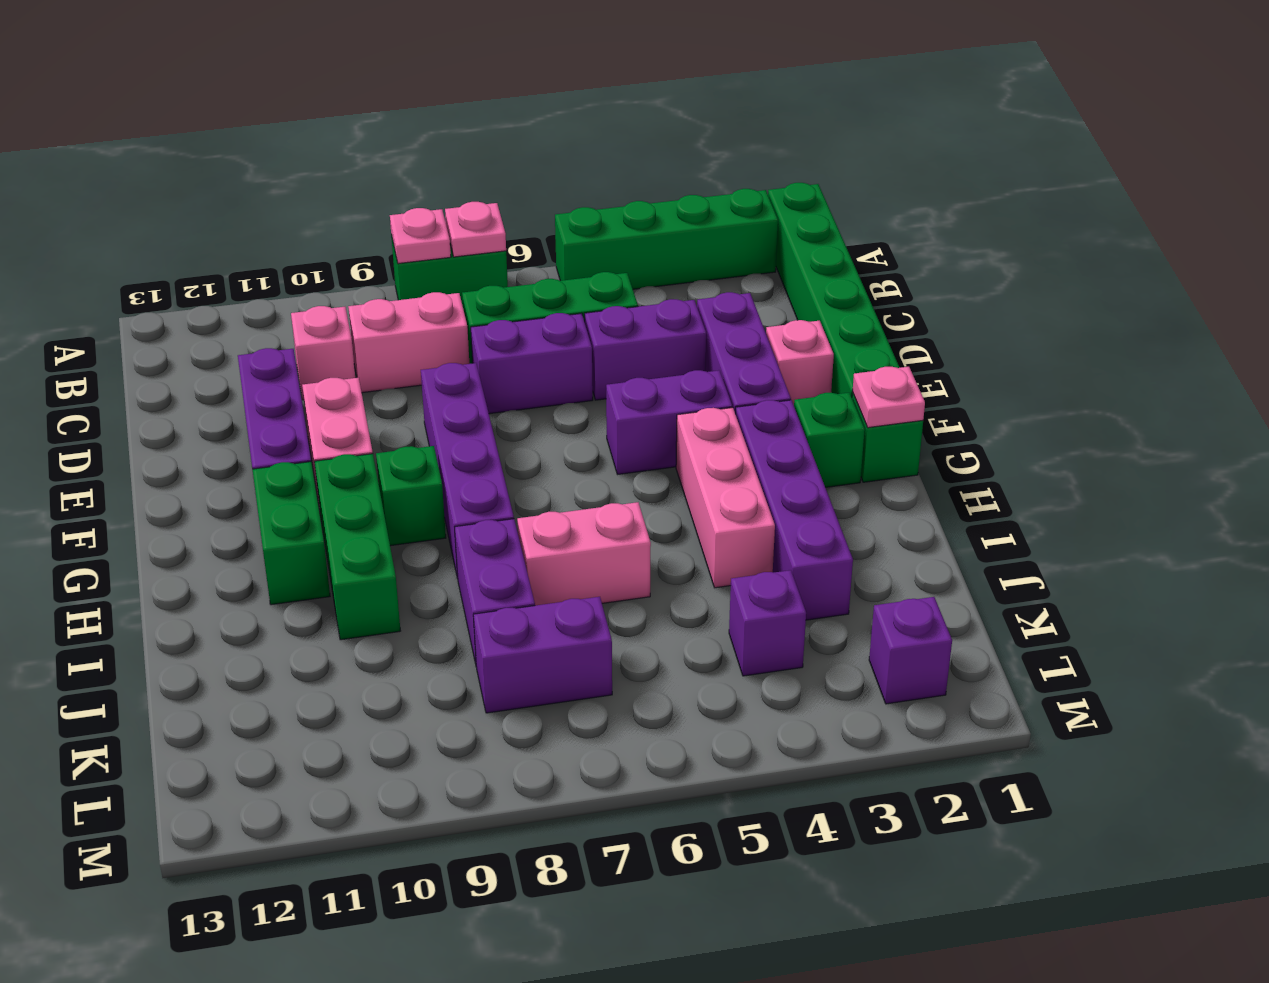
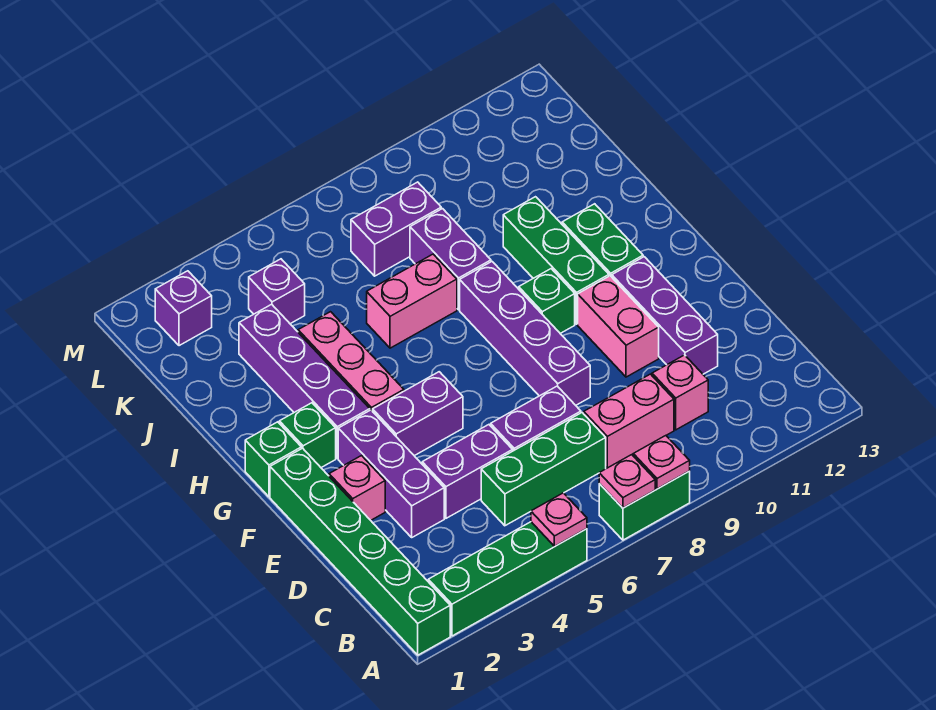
pink plate G1 level 2 -> pink plate A5 level 2

